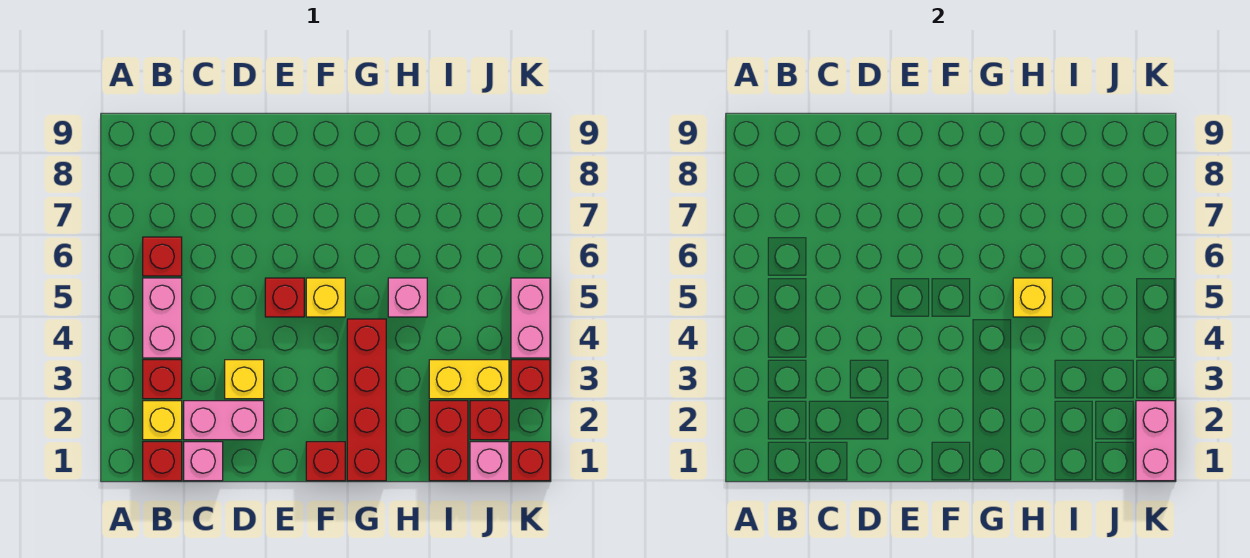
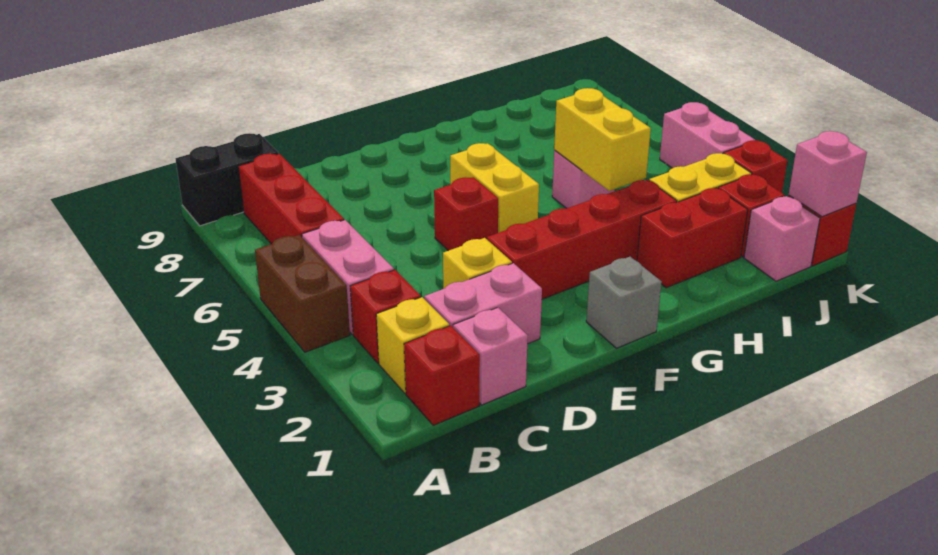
none -> brown brick A4:A5 level 1
none -> black brick A9:B9 level 1
red brick B6 level 1 -> red brick B6:B8 level 1
red brick F1 level 1 -> grey brick F1 level 1
yellow brick F5 level 1 -> yellow brick F5:F6 level 1
red brick G1:G4 level 1 -> red brick E3:H3 level 1
yellow brick H5 level 2 -> yellow brick H4:H5 level 2
red brick I1:I2 level 1 -> red brick H2:I2 level 1
pink brick K1:K2 level 2 -> pink brick K1 level 2

